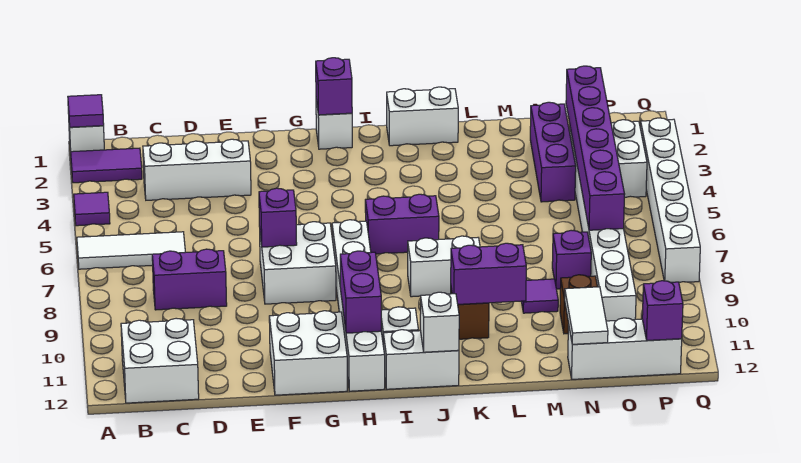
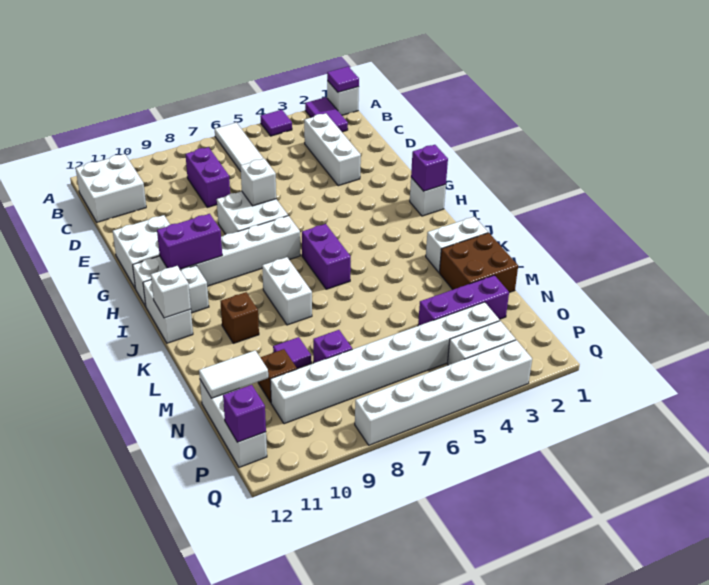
purple brick F7 level 2 -> white brick F7 level 2
white brick J1:K1 level 1 -> white brick K1:K2 level 1
purple brick K10:L10 level 2 -> none
none -> brown brick L1:M2 level 1
purple brick O2:O7 level 2 -> none

